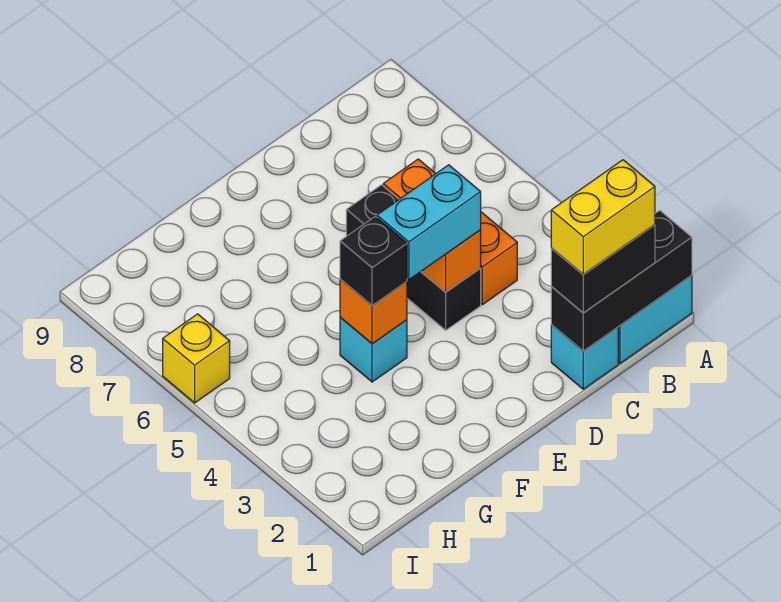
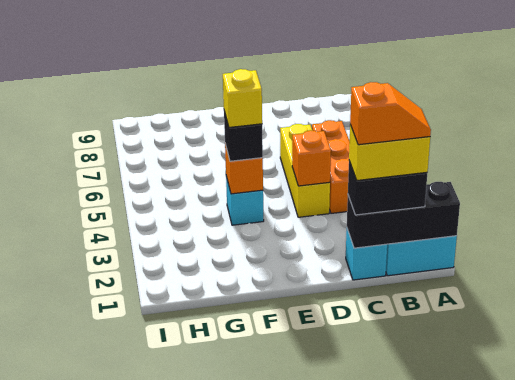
none -> orange slope B1:C1 level 5 top C
black brick D4:D6 level 1 -> yellow brick D4:D6 level 1
cyan brick D4:E4 level 3 -> none
yellow brick I6 level 1 -> yellow brick F4 level 4

